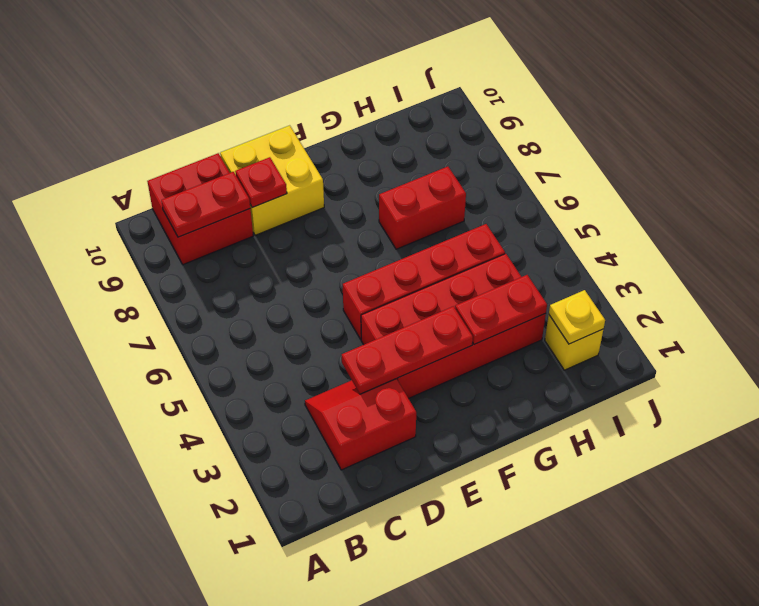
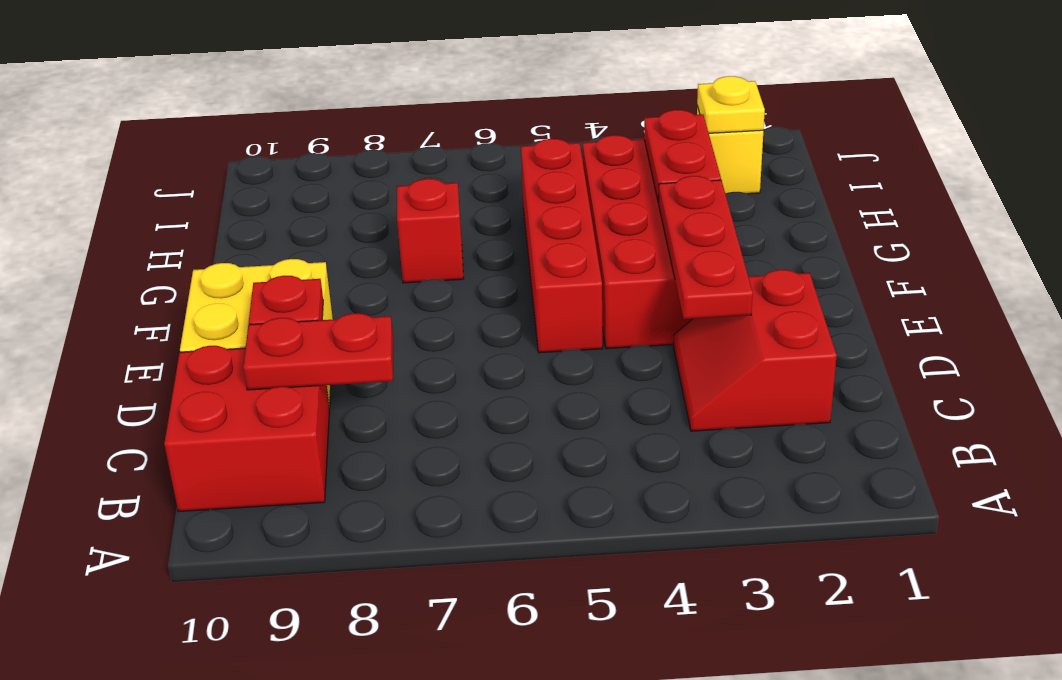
red plate B9:C9 level 2 -> red plate C8:C9 level 2
red brick G7:H7 level 1 -> red brick G7 level 1

